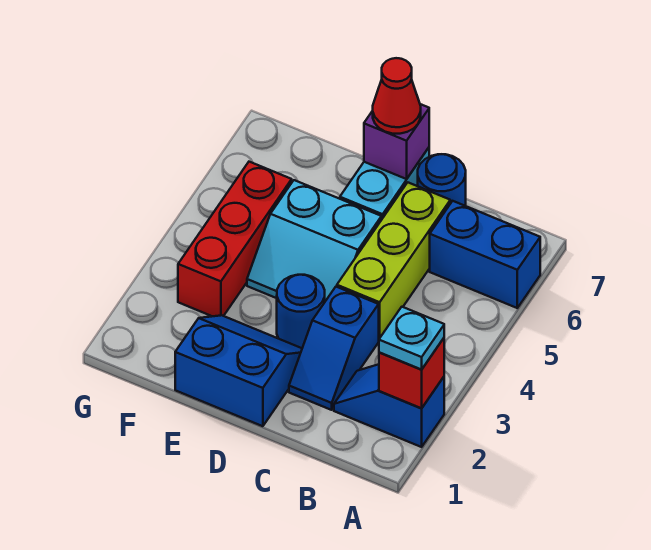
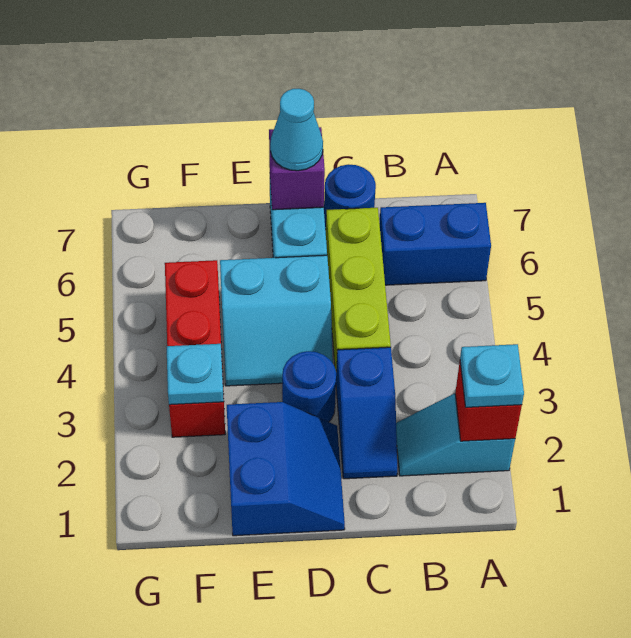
blue slope A2:B2 level 1 top A -> cyan slope A2:B2 level 1 top A
blue slope D1:E2 level 1 top 1 -> blue slope D1:E2 level 1 top E
red cone D7 level 3 -> cyan cone D7 level 3
none -> cyan plate F3 level 2

